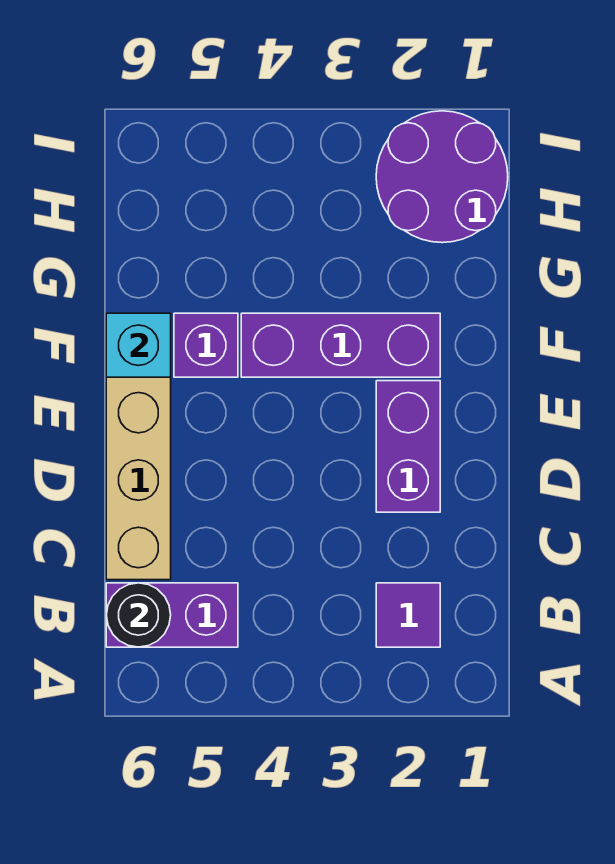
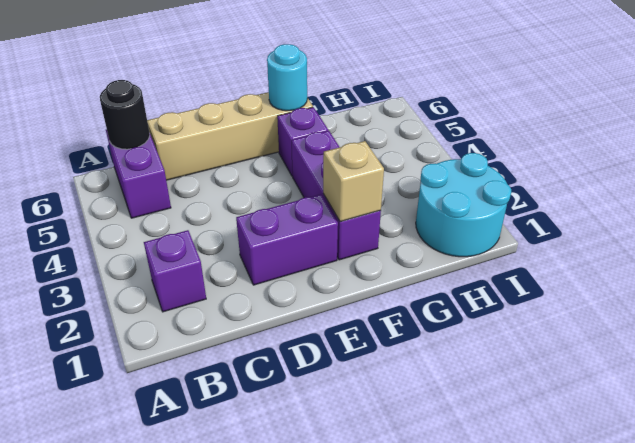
purple tile B2 level 1 -> purple brick B2 level 1
none -> tan brick F2 level 2
cyan brick F6 level 2 -> cyan round brick F6 level 2
purple round brick H1:I2 level 1 -> cyan round brick H1:I2 level 1

